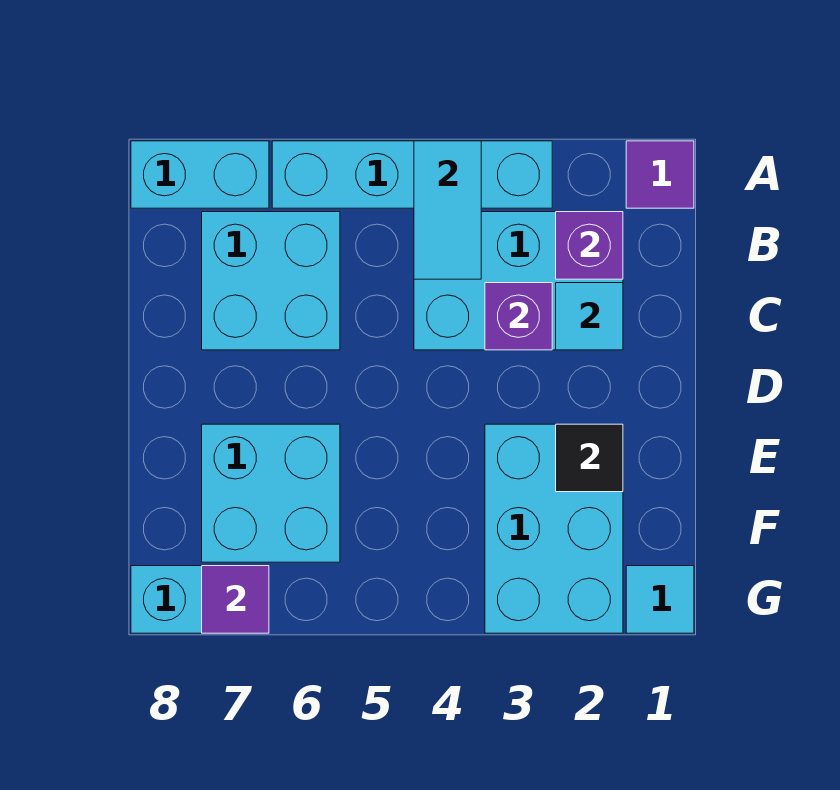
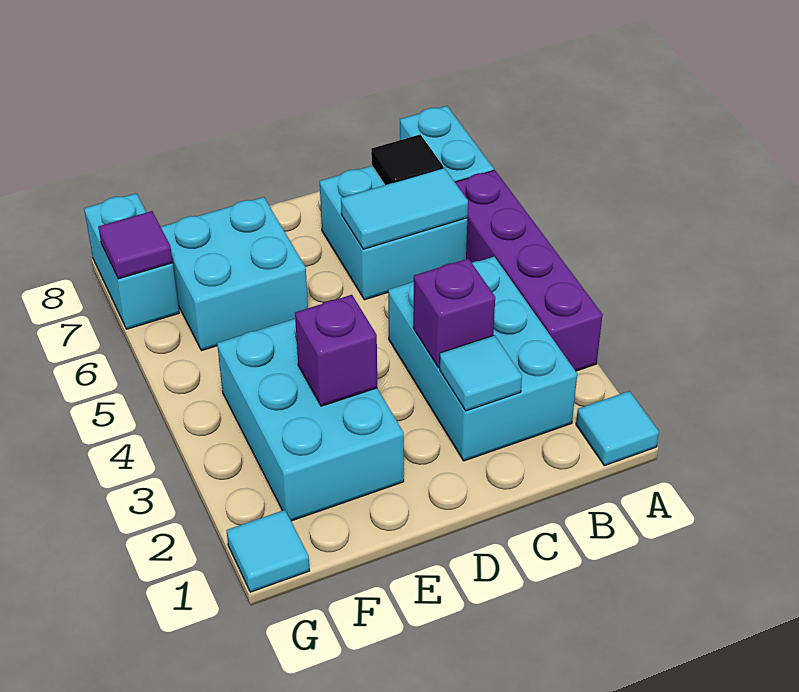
purple tile A1 level 1 -> cyan tile A1 level 1
cyan brick A3:A6 level 1 -> purple brick A3:A6 level 1
cyan tile A4:B4 level 2 -> cyan tile B6:C6 level 2
purple brick B2 level 2 -> purple brick E3 level 2
cyan brick E2:G3 level 1 -> cyan brick E2:F4 level 1
black tile E2 level 2 -> black tile B7 level 2

